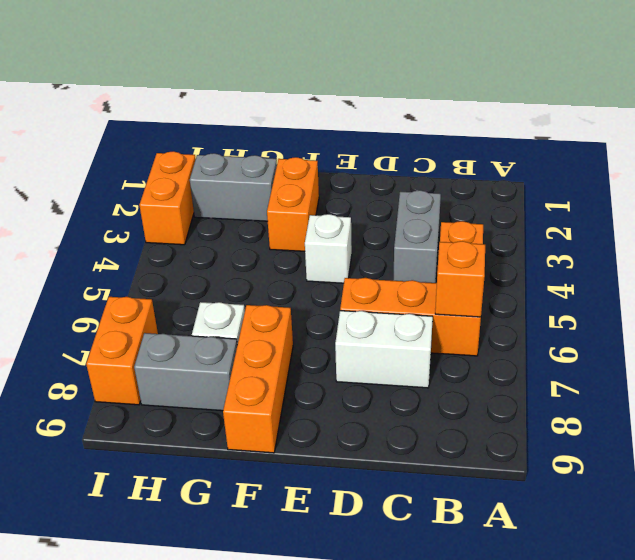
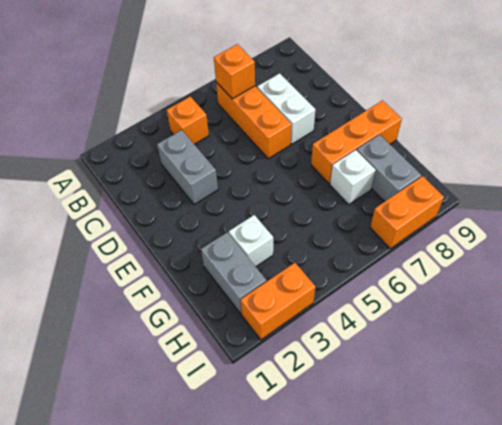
grey brick C3:C4 level 1 -> grey brick C3:D3 level 1
white brick E4 level 1 -> white brick G3 level 1
orange brick F2:F3 level 1 -> none

